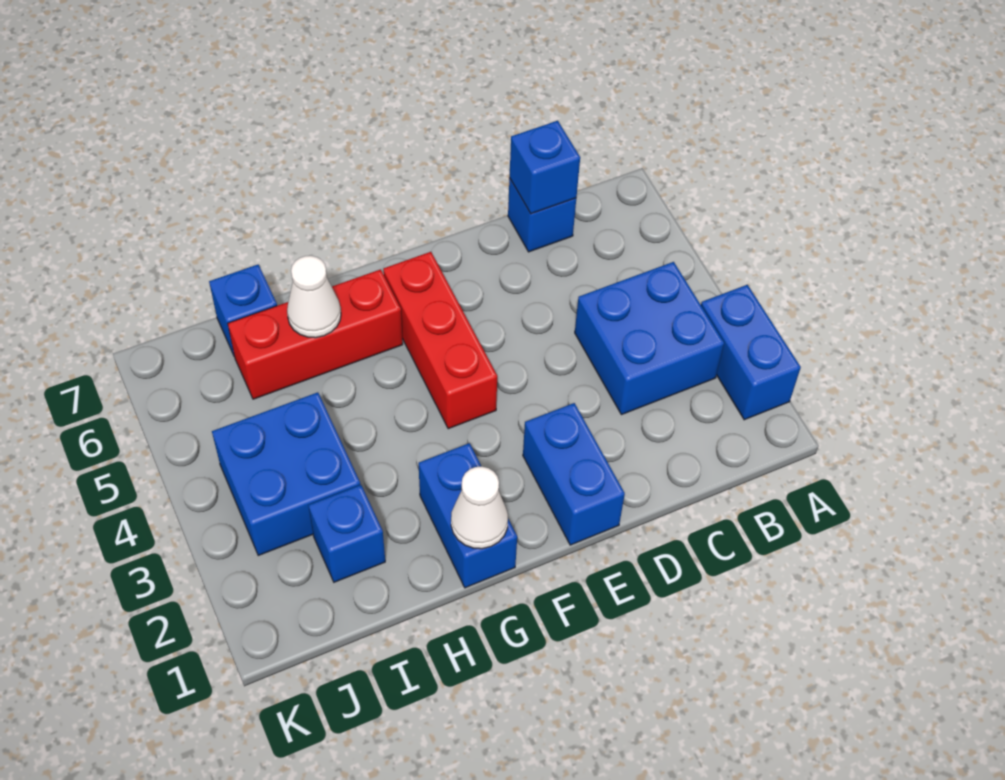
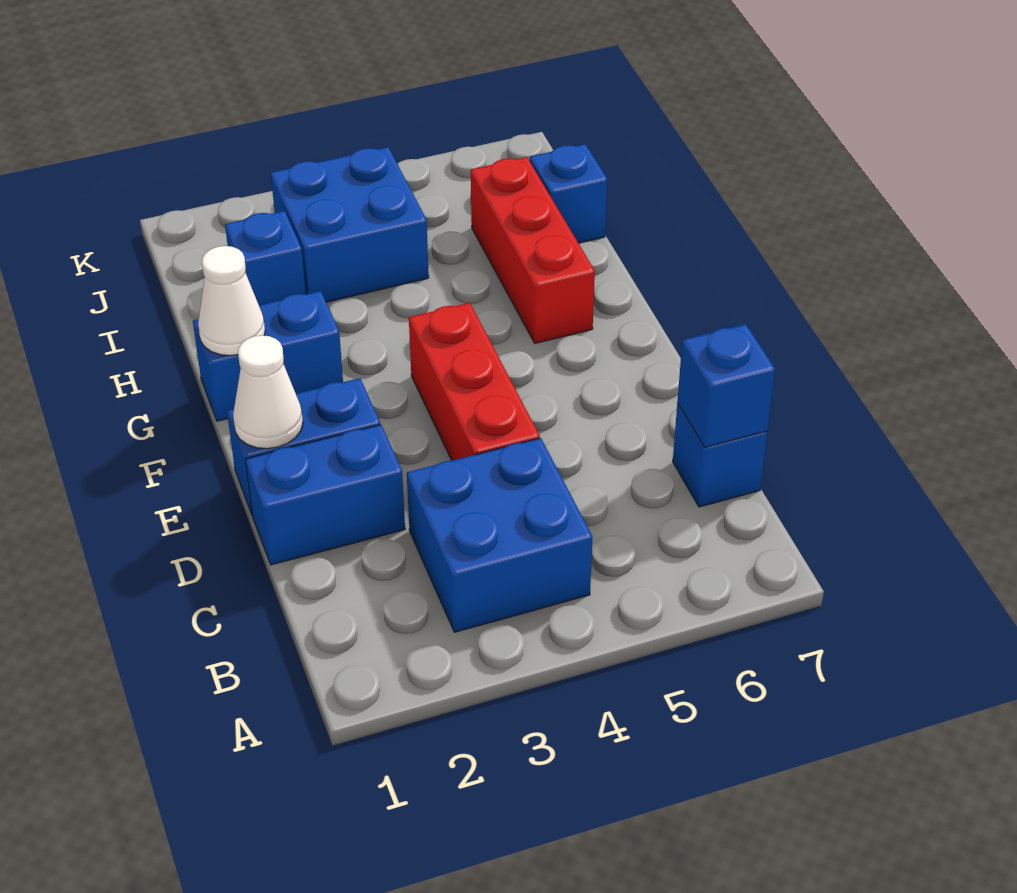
blue brick A2:A3 level 1 -> blue brick D1:D2 level 1
red brick F4:F6 level 1 -> red brick D4:F4 level 1
white cone H6 level 2 -> white cone E1 level 2

